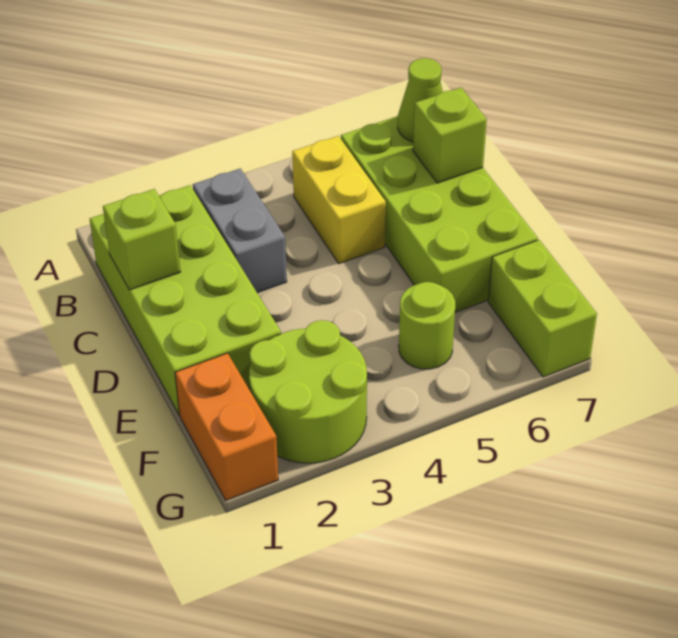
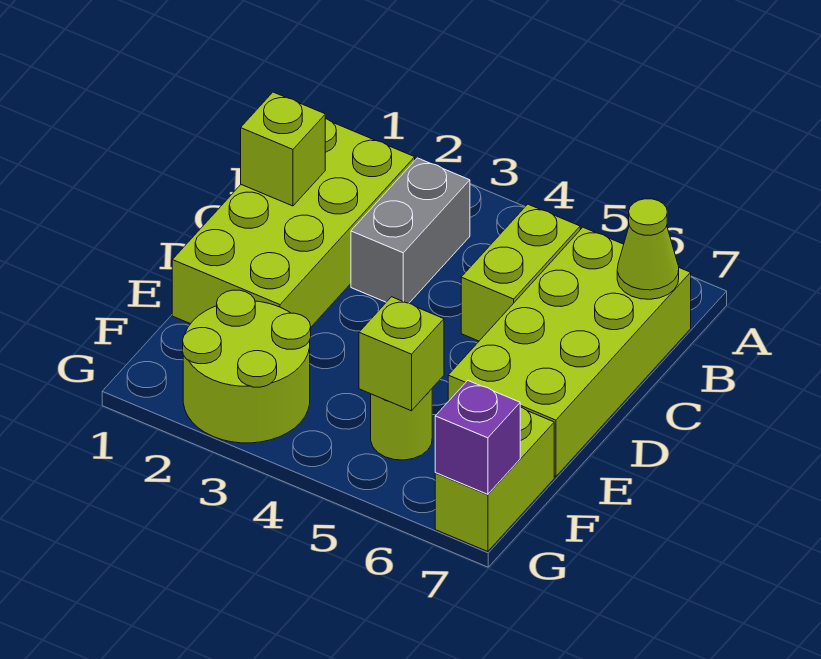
yellow brick B5:C5 level 1 -> lime brick B5:C5 level 1
lime brick C7 level 2 -> lime brick F5 level 2
orange brick F1:G1 level 1 -> none
none -> purple brick G7 level 2

